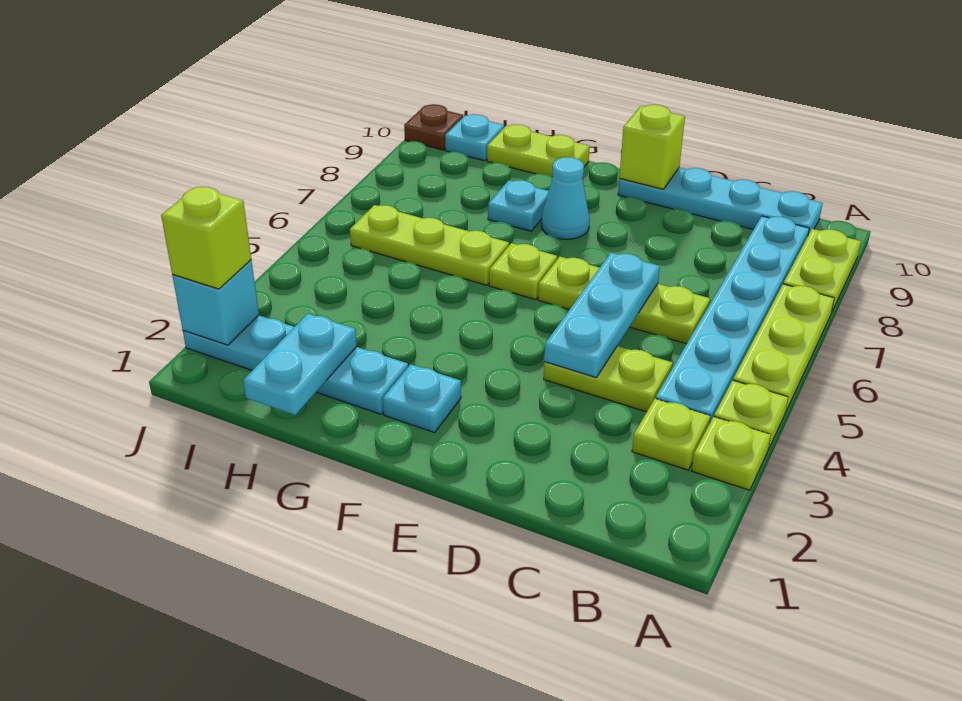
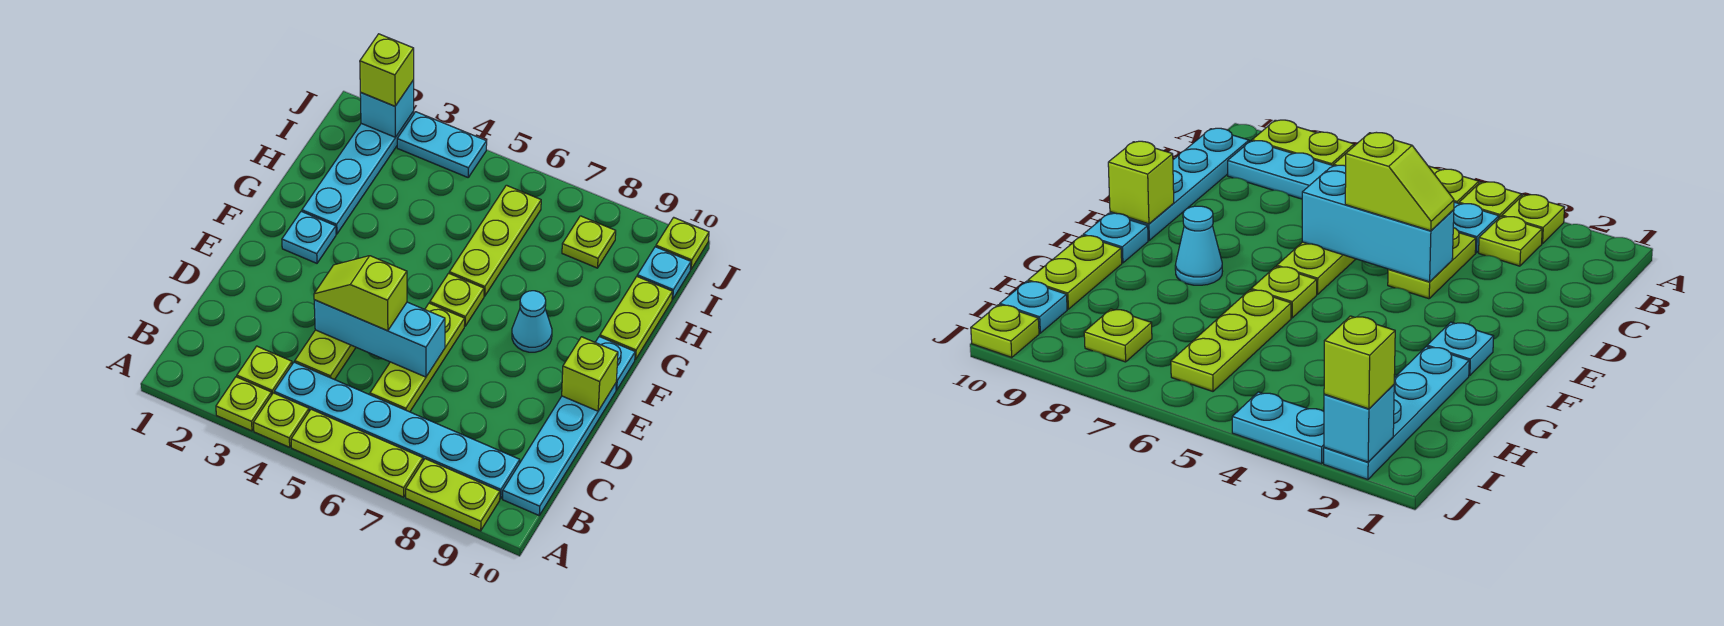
cyan plate D4:D6 level 2 -> cyan brick D4:D6 level 2
none -> lime slope D4:D5 level 3 top 5
cyan plate G8 level 1 -> cyan plate F10 level 1
cyan plate H1:H2 level 2 -> cyan plate J3:J4 level 1
none -> lime plate I8 level 1
brown plate J10 level 1 -> lime plate J10 level 1

